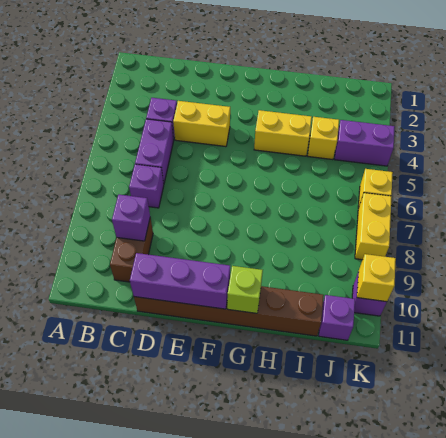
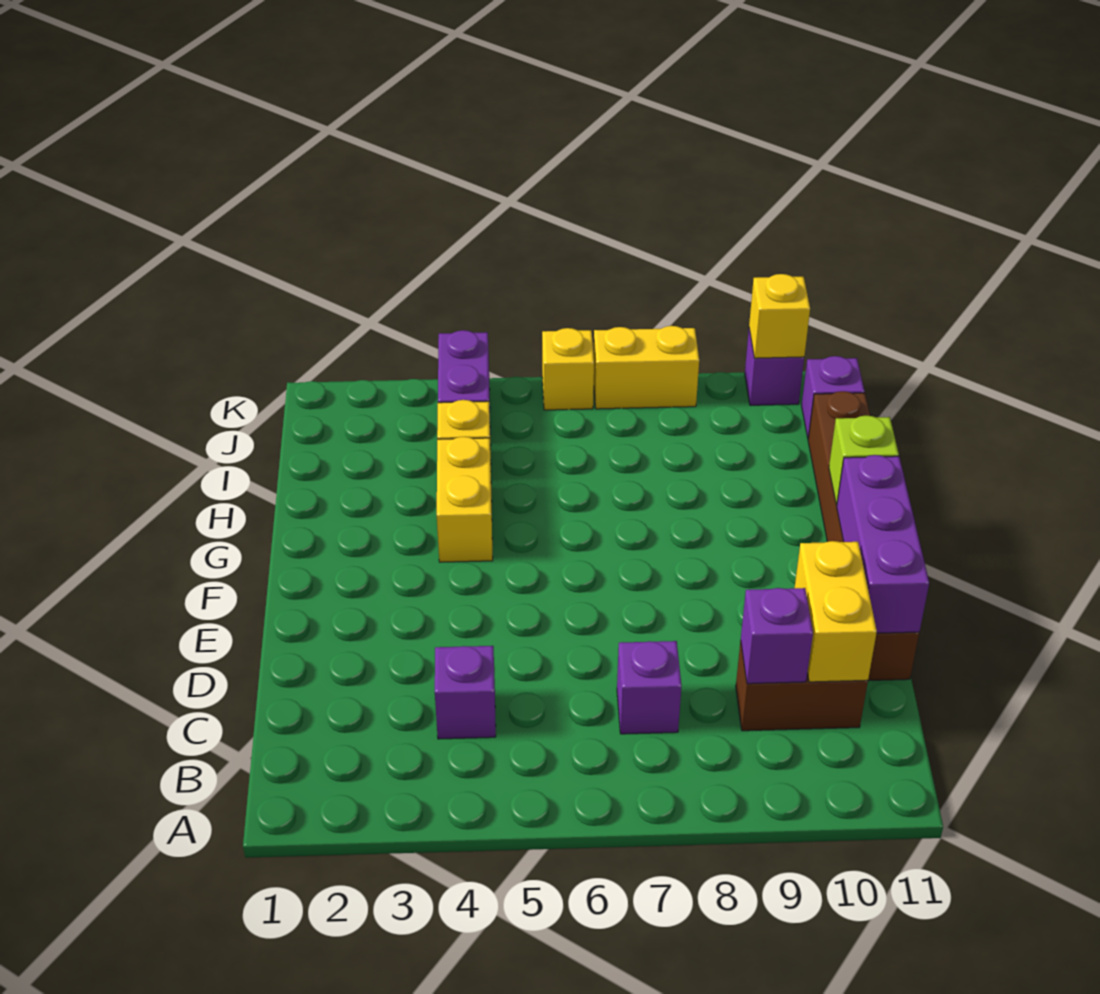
purple brick C5:C6 level 1 -> none
yellow brick D4:E4 level 1 -> yellow brick C10:D10 level 2

